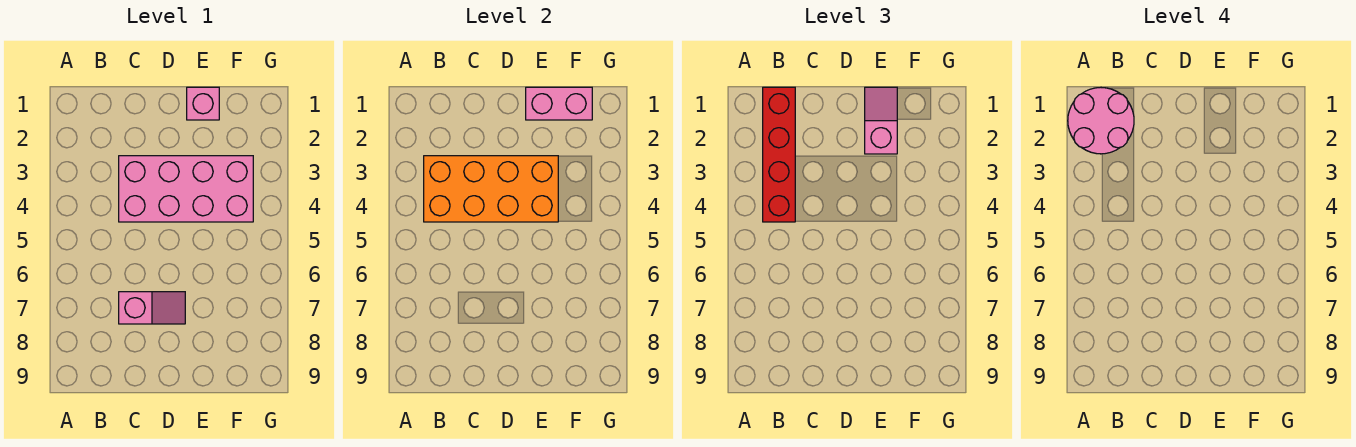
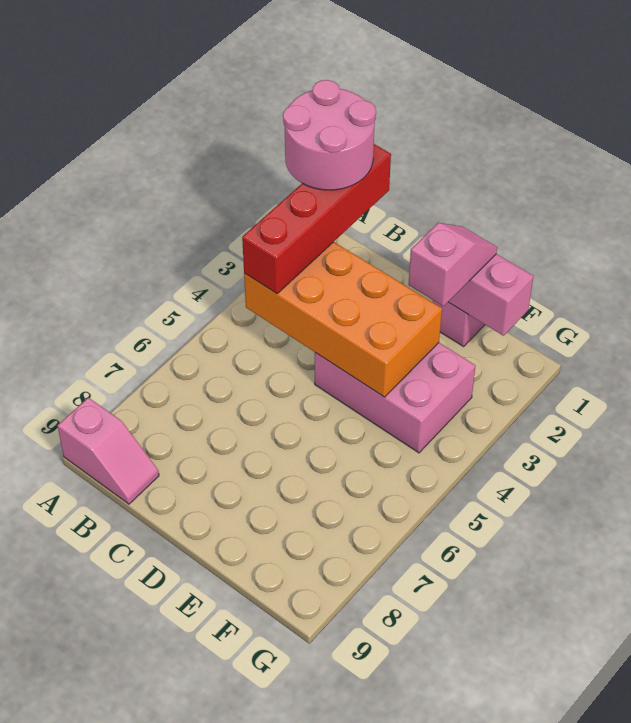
pink brick C3:F4 level 1 -> pink brick D3:F4 level 1
pink slope C7:D7 level 1 top C -> pink slope A9:B9 level 1 top A

